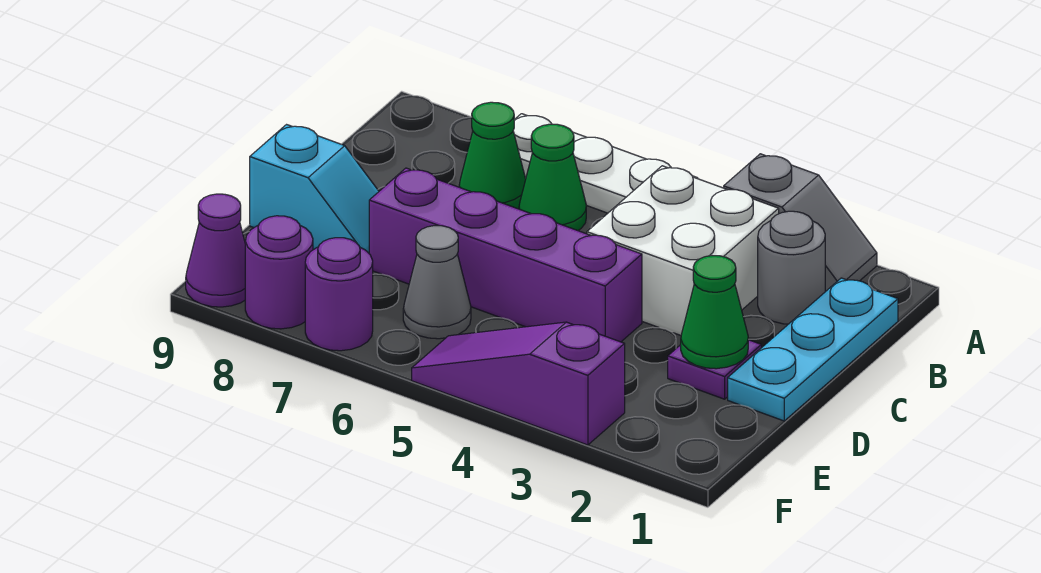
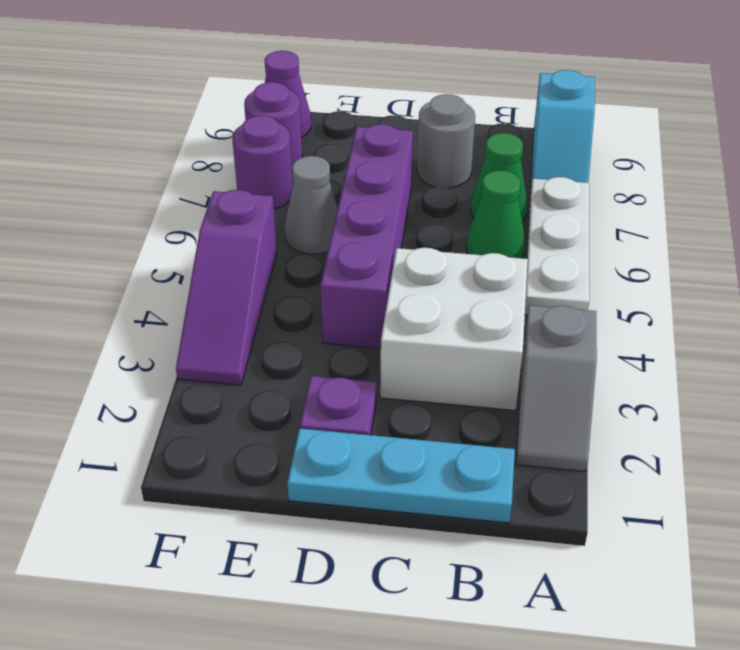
grey round brick B2 level 1 -> grey round brick C8 level 1
green cone D2 level 2 -> none
cyan slope D8:D9 level 1 top 9 -> cyan slope A8:A9 level 1 top 9
purple slope F3:F5 level 1 top 3 -> purple slope F3:F5 level 1 top 5

